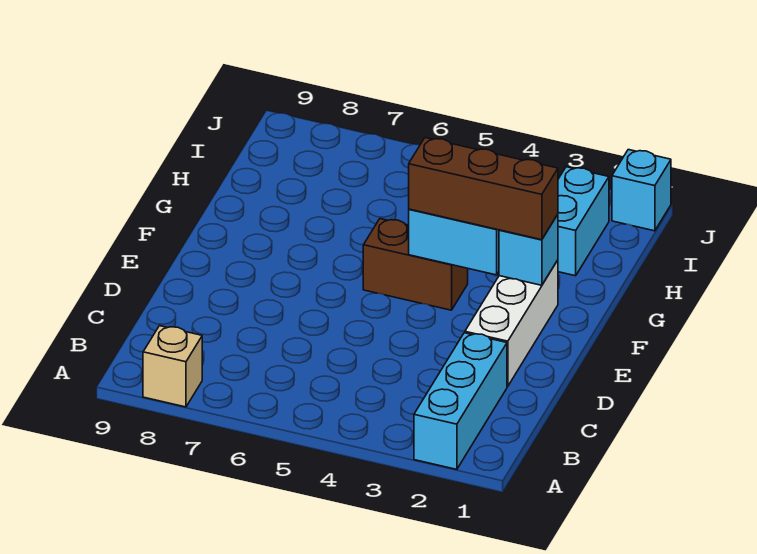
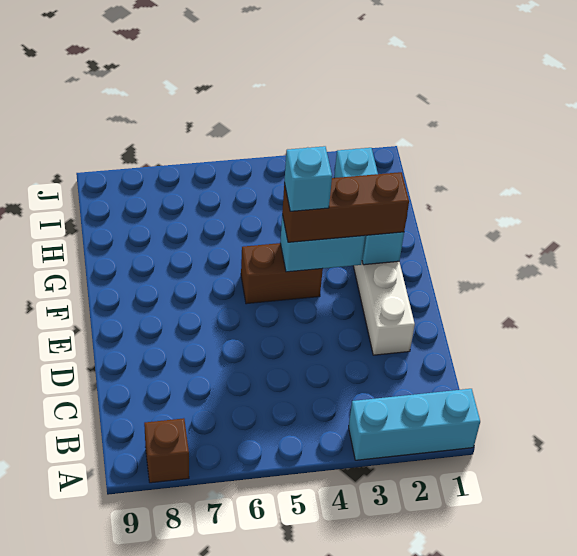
cyan brick A2:C2 level 1 -> cyan brick A1:A3 level 1
tan brick A8 level 1 -> brown brick A8 level 1
cyan brick J1 level 1 -> cyan brick F4 level 4

